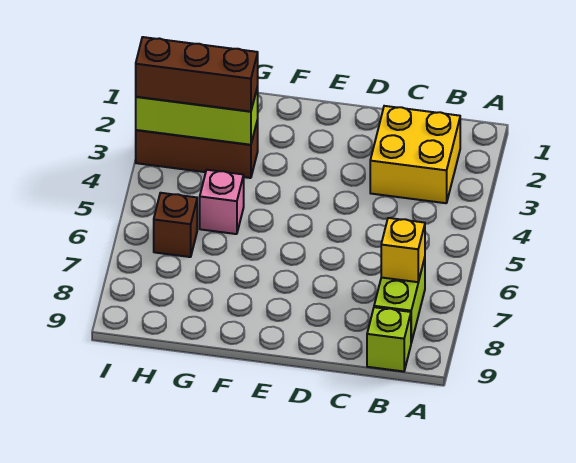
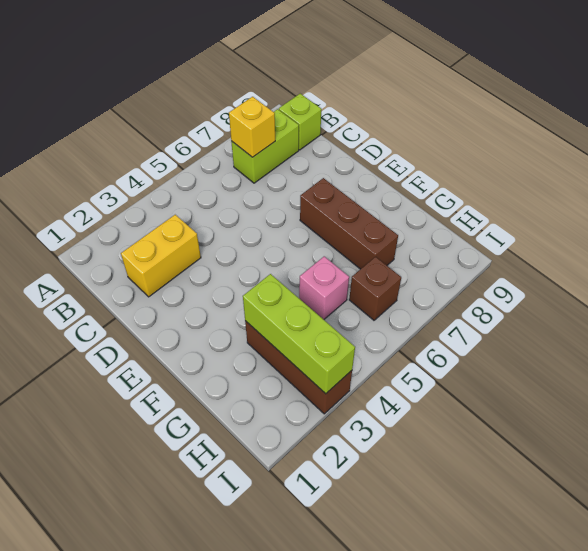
yellow brick B2:C3 level 1 -> yellow brick C2:C3 level 1
brown brick G3:I3 level 3 -> brown brick E7:G7 level 1

